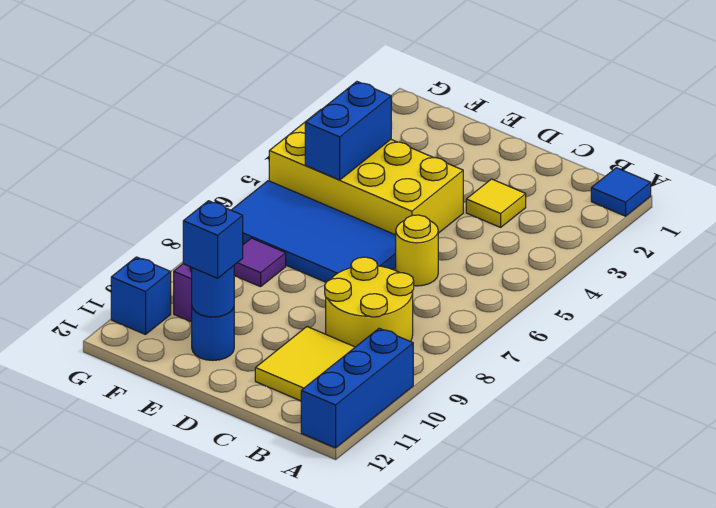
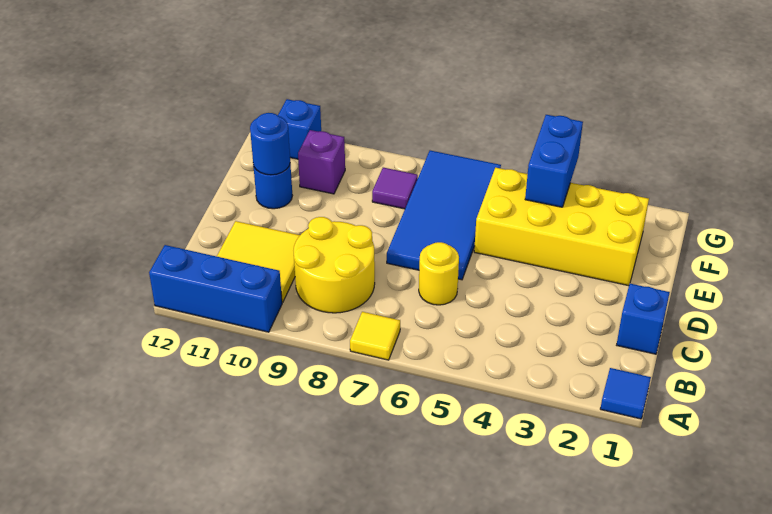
yellow tile C3 level 1 -> yellow tile A7 level 1
yellow brick D4:G5 level 1 -> yellow brick E2:F5 level 1
blue brick E11 level 3 -> blue brick C1 level 1
blue brick F4:F5 level 2 -> blue brick F4:G4 level 2

